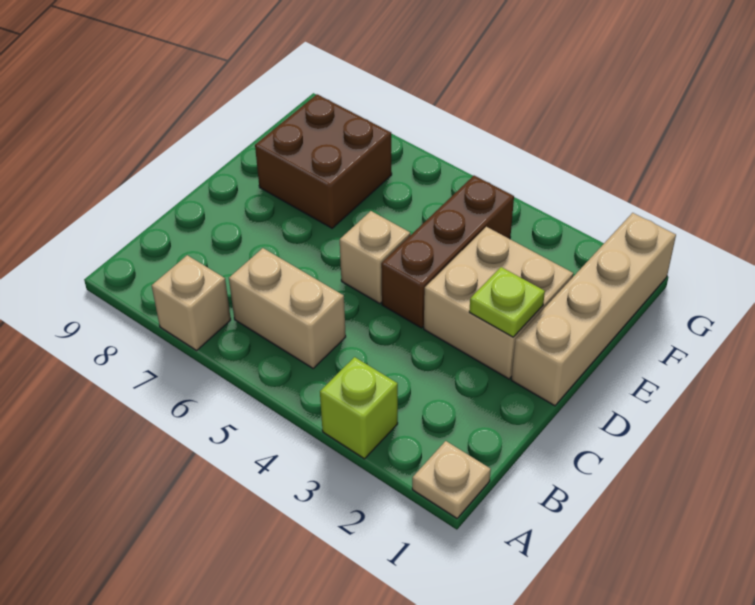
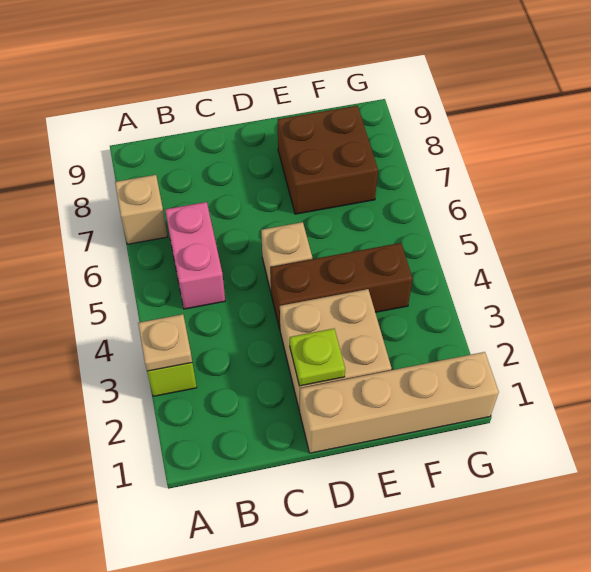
tan plate A1 level 1 -> tan plate A3 level 2
tan brick B5:B6 level 1 -> pink brick B5:B6 level 1

